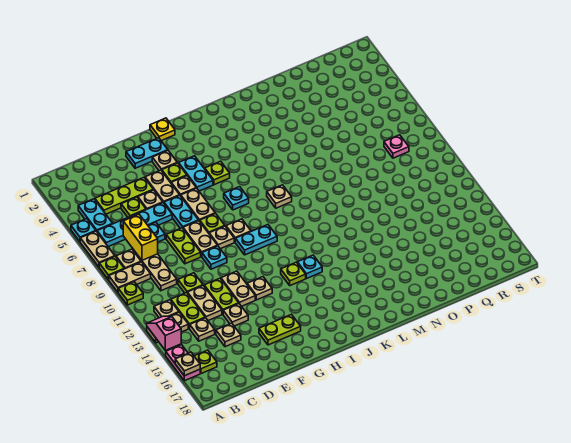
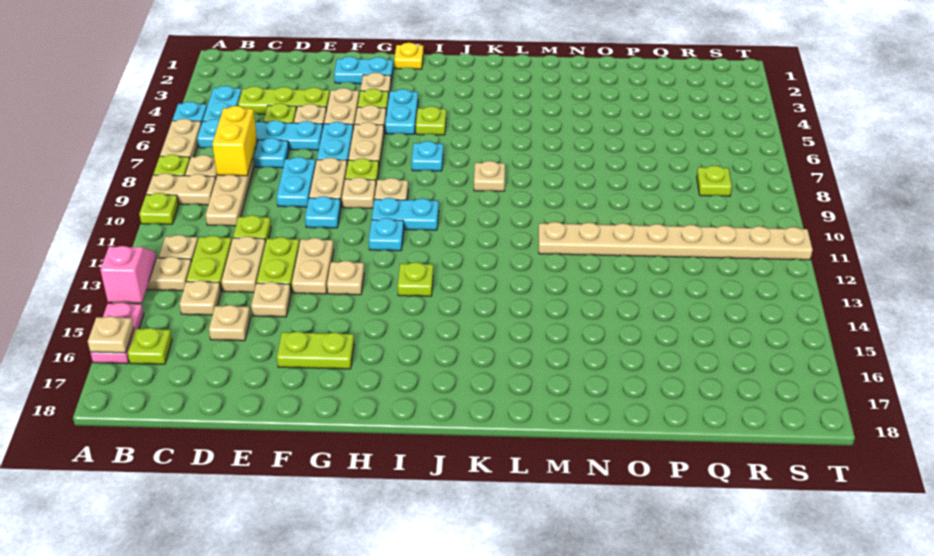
lime plate E8:E9 level 1 -> cyan plate E8:E9 level 1
cyan plate J13 level 1 -> cyan plate H11 level 1
none -> tan plate M11:T11 level 1
pink plate R8 level 1 -> lime plate R8 level 1

